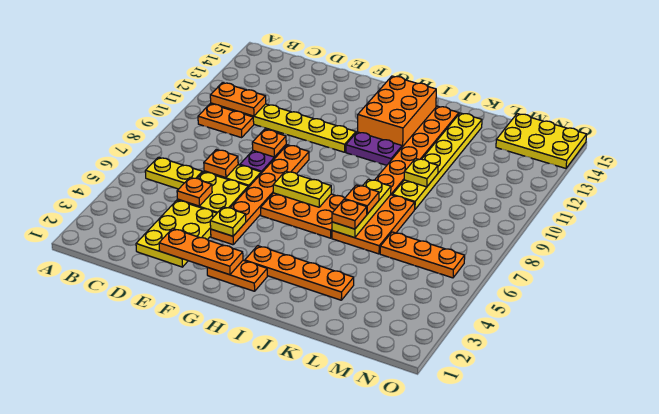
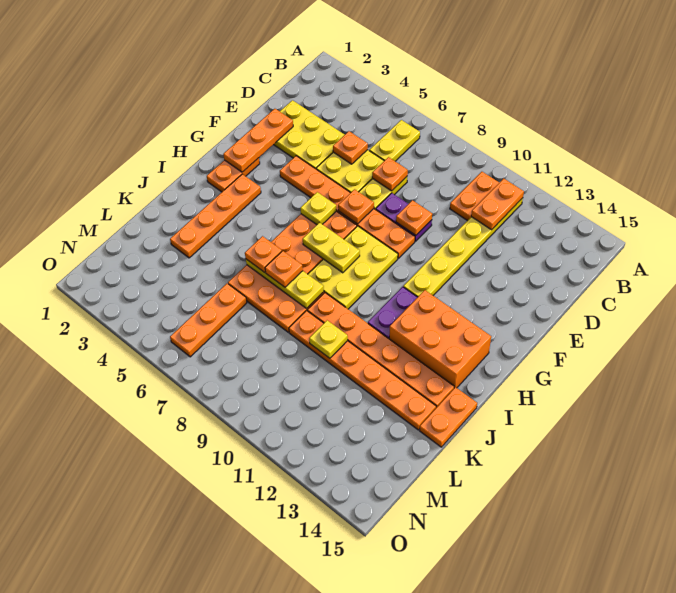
yellow plate F4 level 2 -> yellow plate G6 level 2
none -> orange plate F7 level 2
yellow plate G7:H7 level 2 -> yellow plate H7:H8 level 2
none -> orange plate J15:K15 level 1
yellow plate K9:K14 level 1 -> orange plate K9:K14 level 1
yellow plate M14:O15 level 1 -> yellow plate G8:I9 level 1

